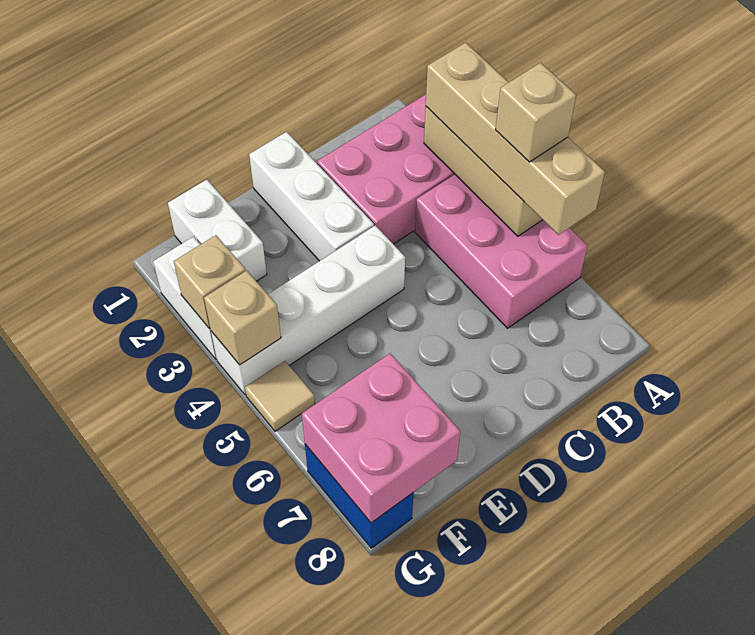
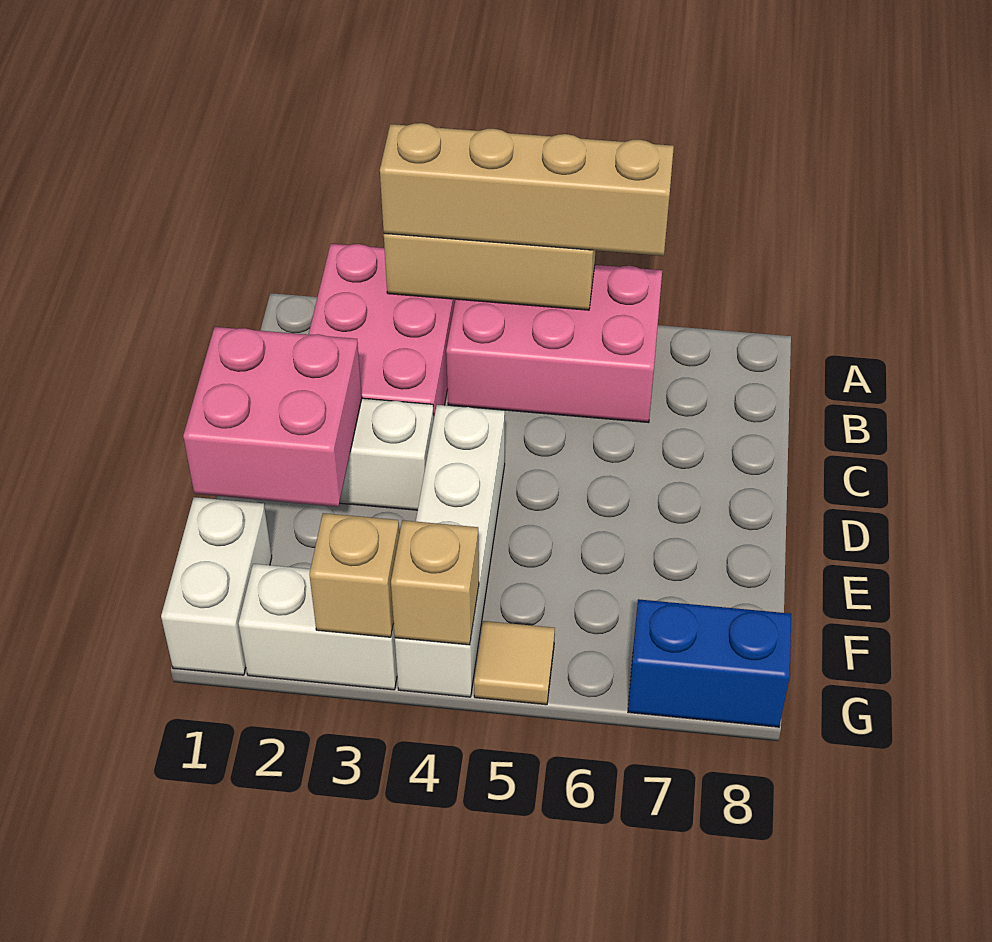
tan brick A5 level 4 -> none
white brick F1:F2 level 1 -> white brick F1:G1 level 1
pink brick F7:G8 level 2 -> pink brick D1:E2 level 2

